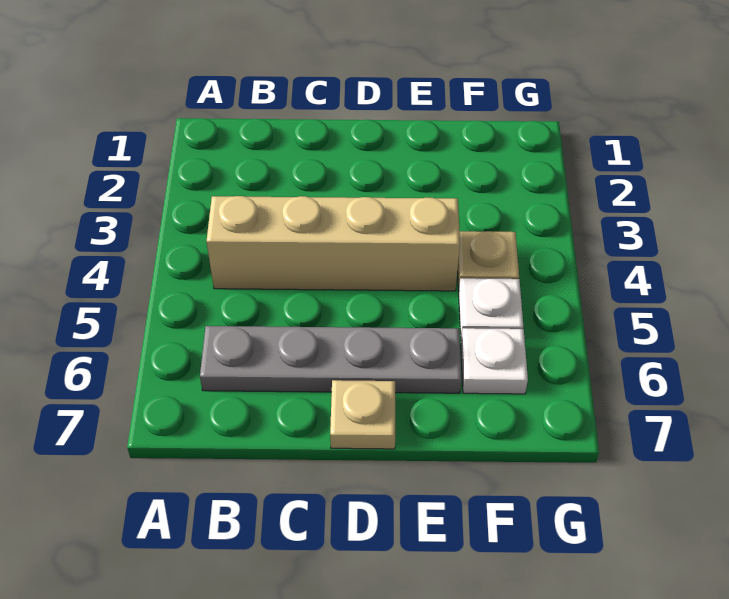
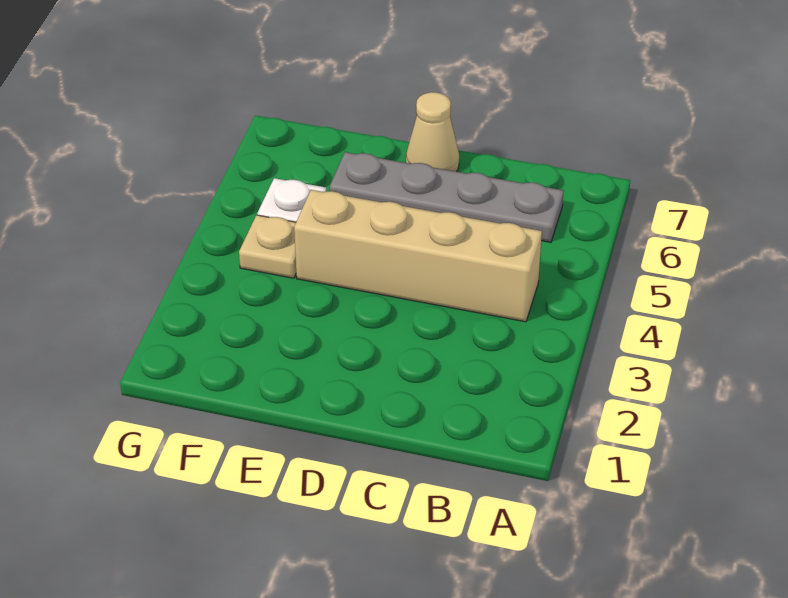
tan plate D7 level 1 -> tan cone D7 level 1
white plate F6 level 1 -> none

